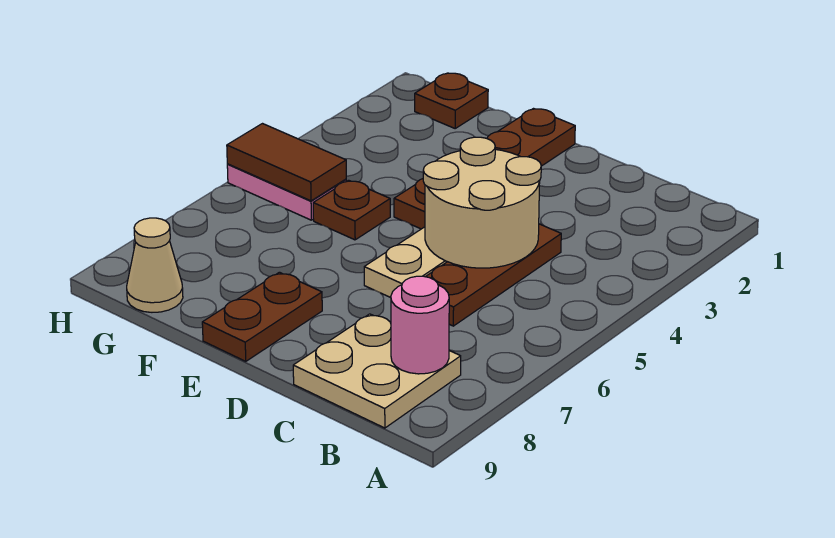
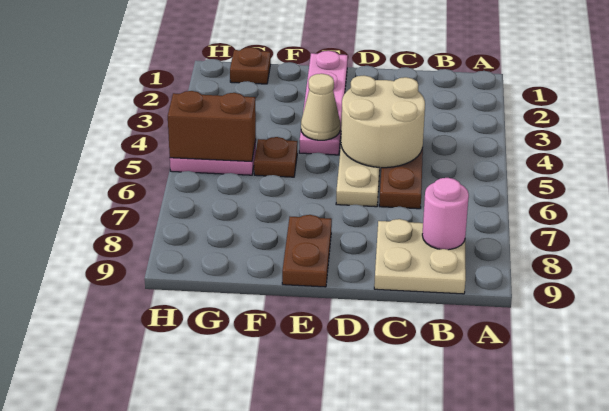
brown plate E1:E4 level 1 -> pink plate E1:E4 level 1
brown tile G5:H5 level 2 -> brown brick G5:H5 level 2
tan cone G9 level 1 -> tan cone E4 level 2

